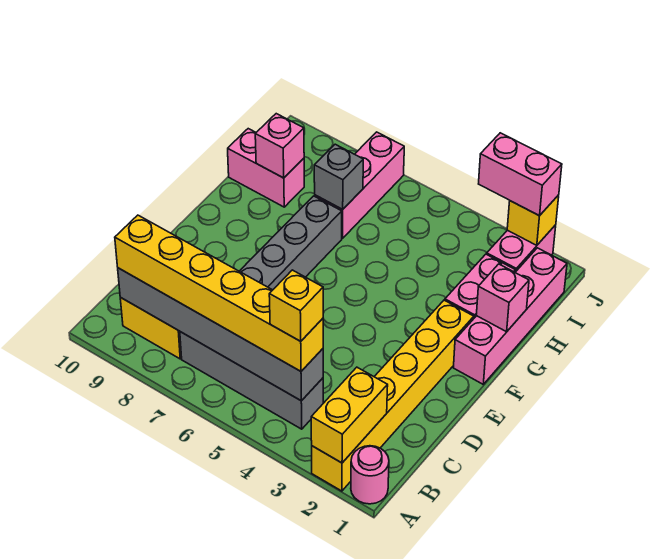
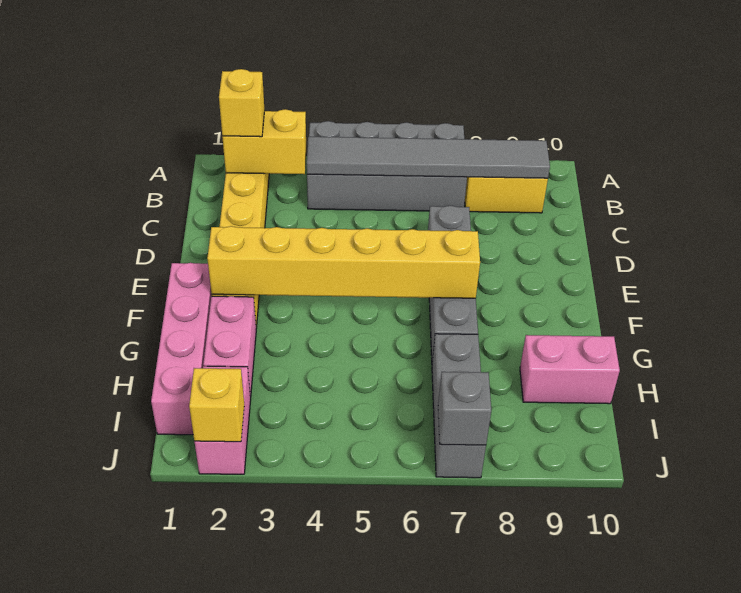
pink round brick A1 level 1 -> none
yellow brick A2:B2 level 2 -> yellow brick B2:B3 level 2
grey brick B4:B7 level 1 -> grey brick A4:B7 level 1
grey brick B4:B9 level 2 -> grey tile B4:B9 level 2
yellow brick B4:B9 level 3 -> yellow brick F2:F7 level 2
yellow brick B4 level 4 -> yellow brick B2 level 3
pink brick G1 level 2 -> none
pink brick H7:J7 level 1 -> grey brick H7:J7 level 1
grey brick H7 level 2 -> grey brick J7 level 2
pink brick H9 level 2 -> none
pink brick J2:J3 level 3 -> none

